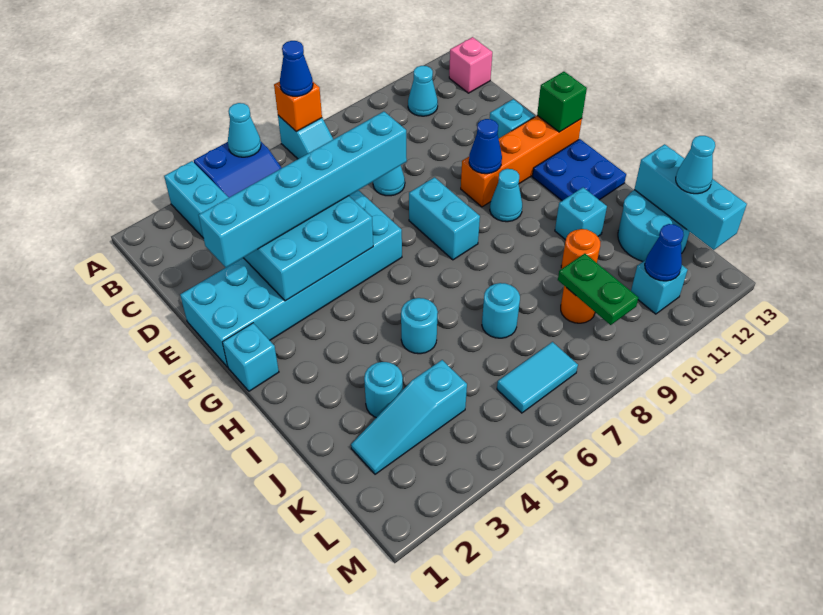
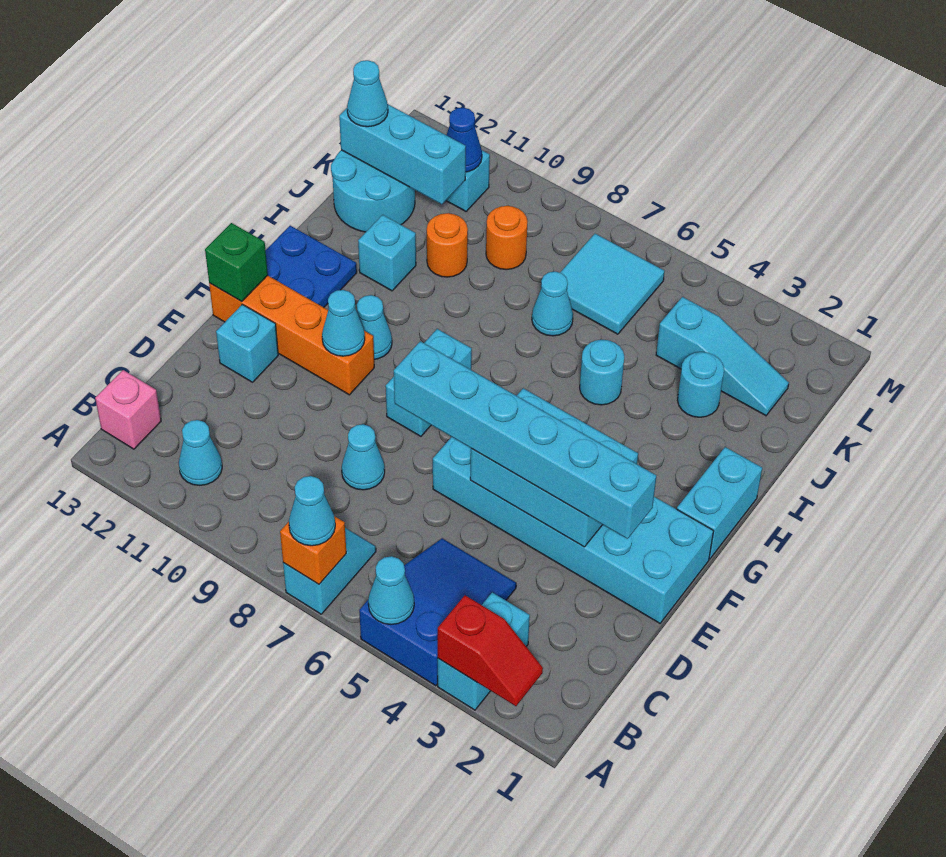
none -> red slope A2:A3 level 2 top 3
blue cone A7 level 3 -> cyan cone A7 level 3
blue cone F10 level 2 -> cyan cone F10 level 2
cyan brick G1 level 1 -> cyan brick G1:H1 level 1
cyan round brick J7 level 1 -> cyan cone J7 level 1
cyan brick J13:L13 level 2 -> cyan brick K11:K13 level 2
green plate K9:L9 level 2 -> none
cyan tile L6:L7 level 1 -> cyan tile K6:L7 level 1

